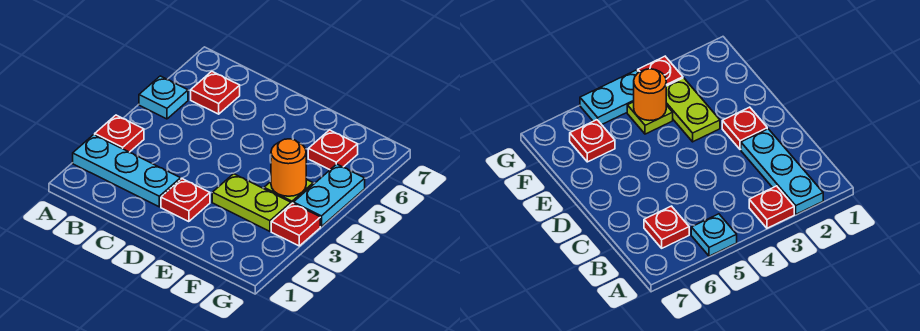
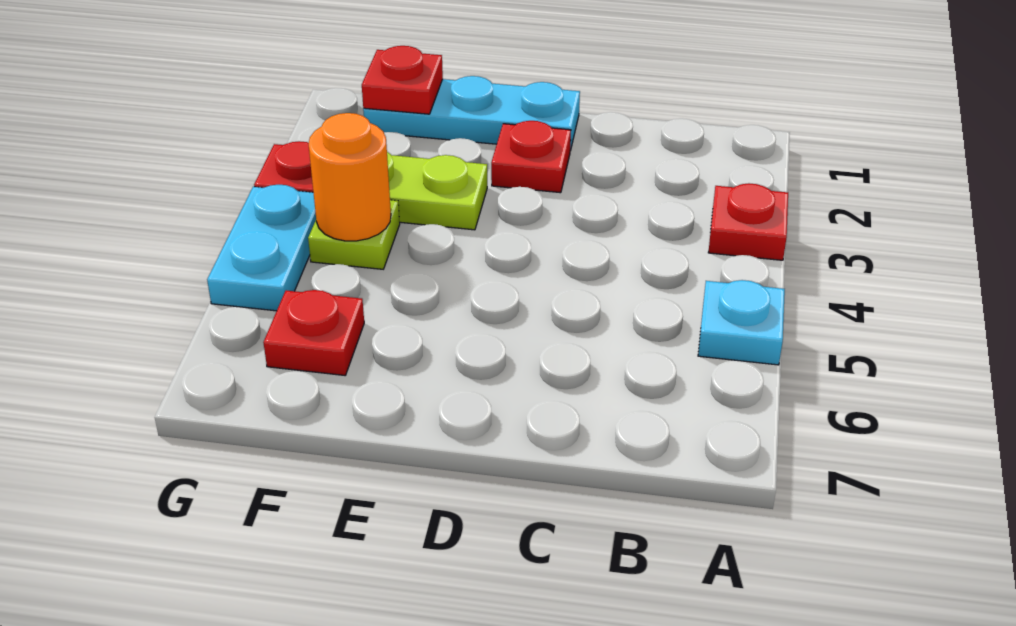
cyan plate A2:C2 level 1 -> cyan plate D1:F1 level 1
red plate B6 level 1 -> red plate F1 level 2

